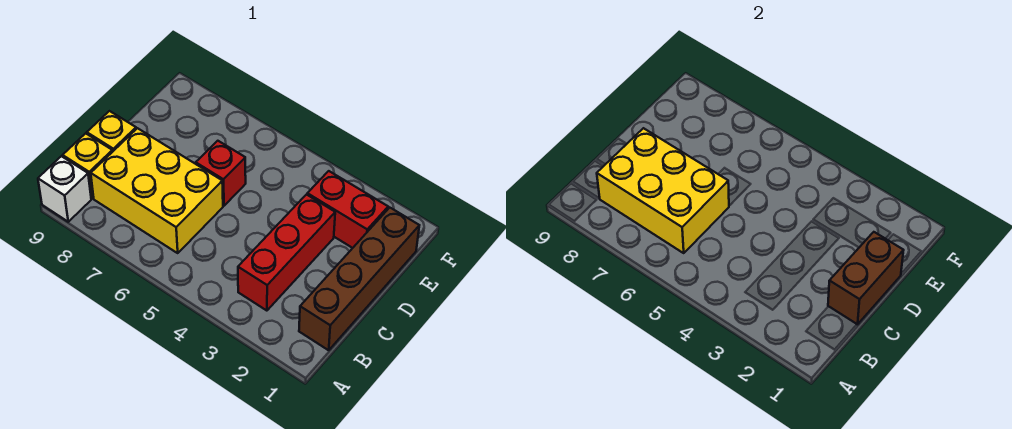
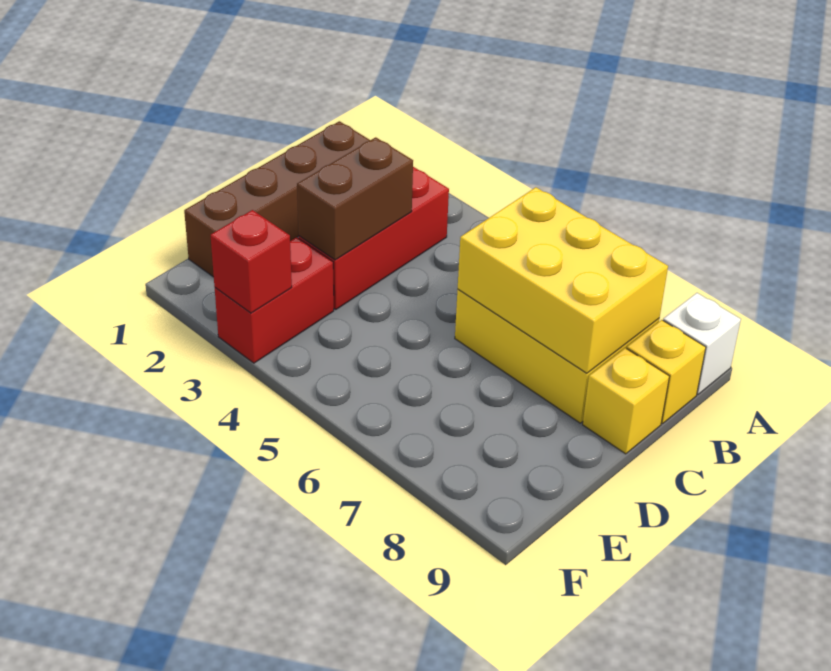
brown brick C1:D1 level 2 -> brown brick C3:D3 level 2
red brick D6 level 1 -> red brick F3 level 2
red brick E2:E3 level 1 -> red brick E3:F3 level 1

